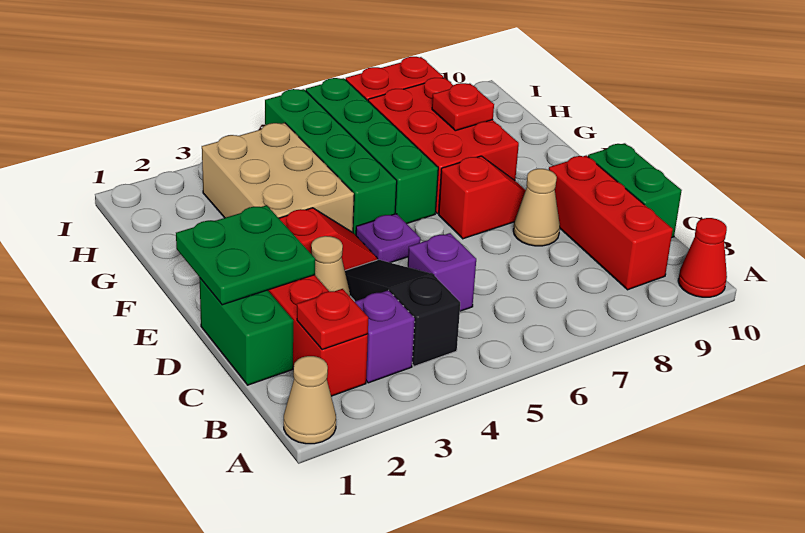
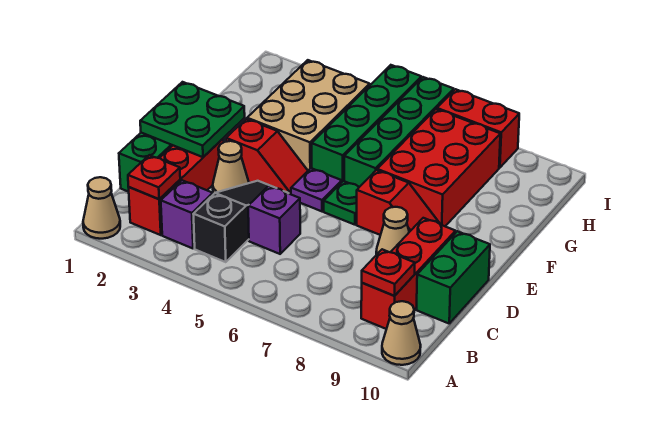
red cone A10 level 1 -> tan cone A10 level 1
none -> green plate E6 level 1
red plate G8 level 2 -> red plate B9 level 2

